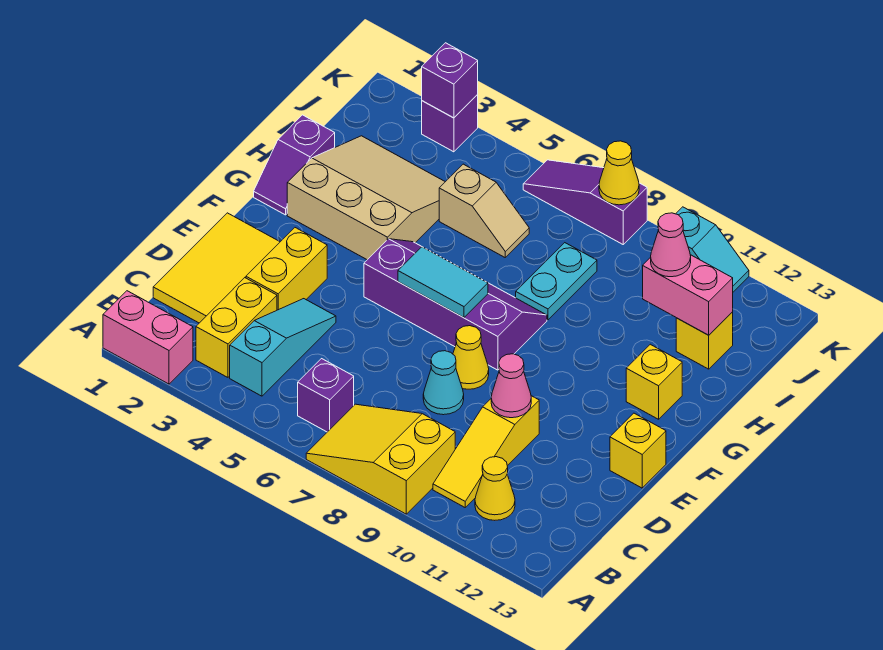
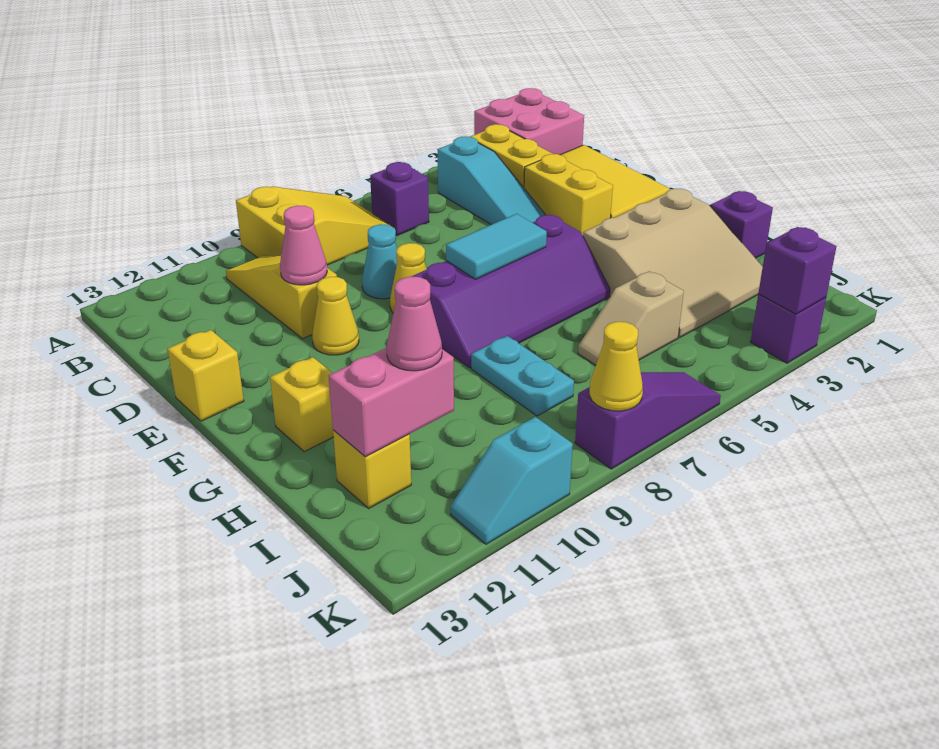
pink brick A1:A2 level 1 -> pink brick A1:B2 level 1
yellow cone B11 level 1 -> yellow cone E10 level 1

